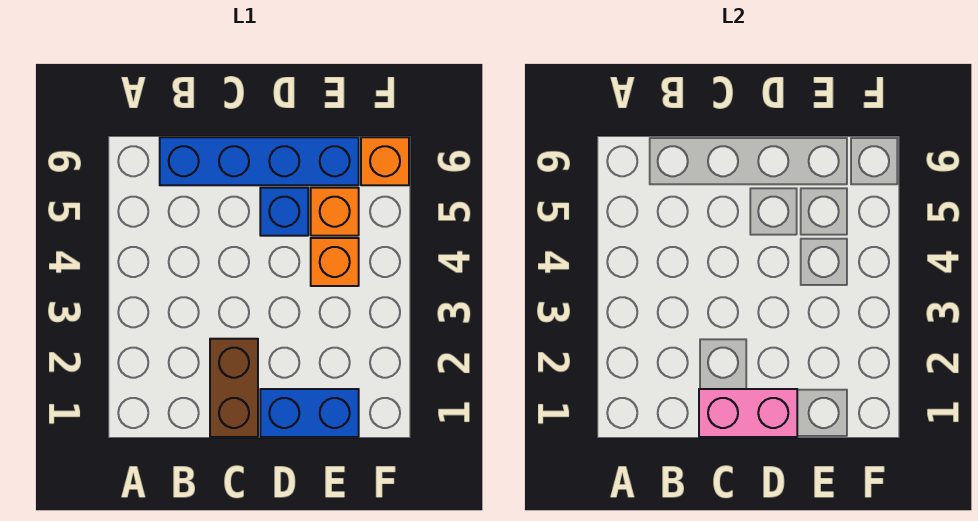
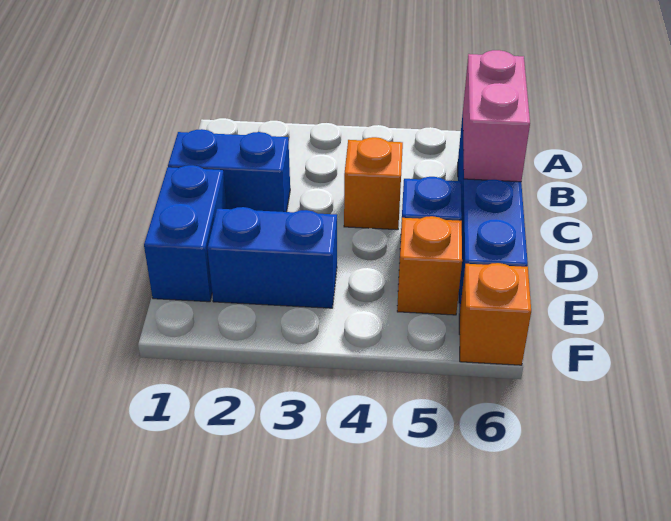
brown brick C1:C2 level 1 -> blue brick C1:C2 level 1
pink brick C1:D1 level 2 -> pink brick B6:C6 level 2
none -> blue brick E2:E3 level 1
orange brick E4 level 1 -> orange brick C4 level 1

